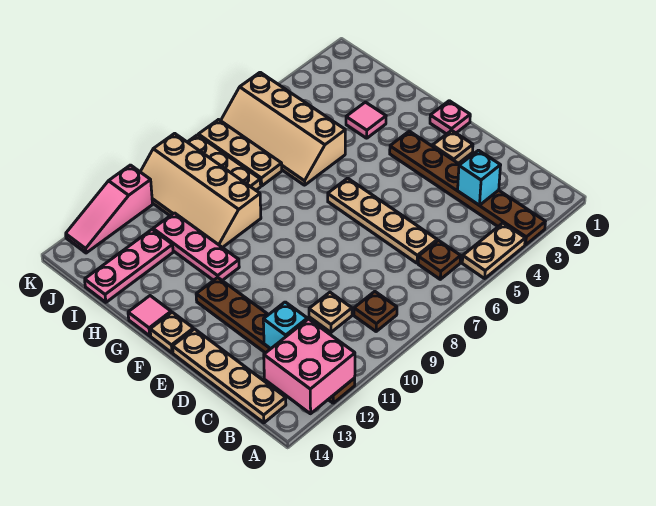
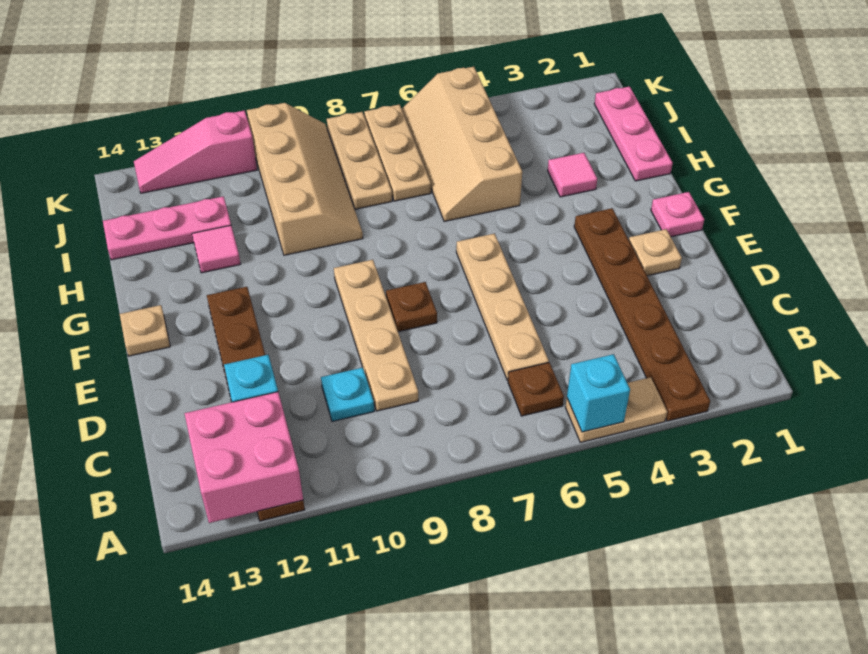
brown plate B9 level 1 -> brown plate E8 level 1
tan plate B14:E14 level 1 -> tan plate C9:F9 level 1
cyan brick C3 level 2 -> cyan brick A5 level 2
tan plate C10 level 1 -> cyan plate C10 level 1
pink plate G11:I11 level 1 -> pink plate H1:J1 level 1
pink tile G14 level 1 -> pink tile H12 level 1
tan slope H9:K10 level 1 top 9 -> tan slope H9:K10 level 1 top 10

